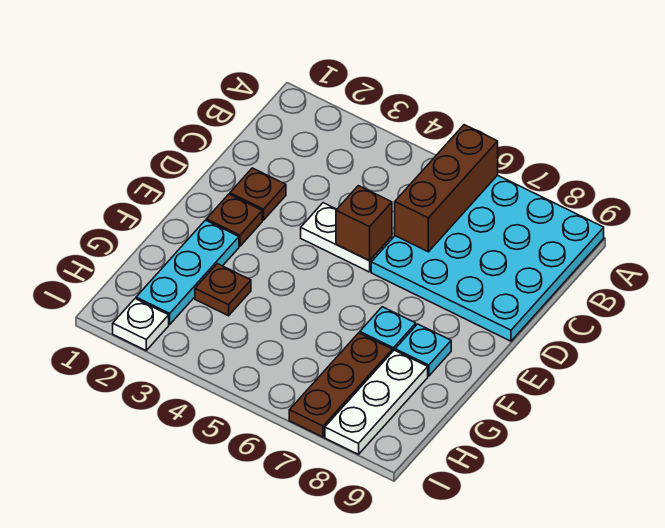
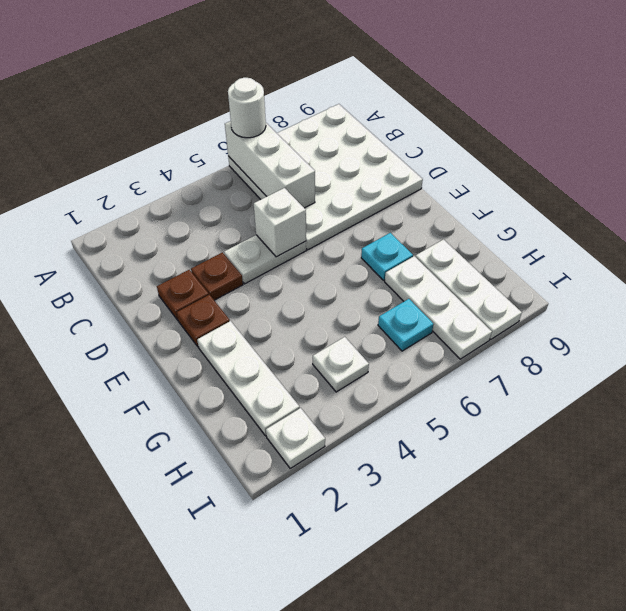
cyan plate A6:D9 level 1 -> white plate A6:D9 level 1
brown brick A6:C6 level 2 -> white brick A6:C6 level 2
none -> white round brick A6 level 3
brown brick D5 level 2 -> white brick D5 level 2
cyan plate F2:H2 level 1 -> white plate F2:H2 level 1
cyan plate F8 level 1 -> cyan plate H6 level 1
brown plate G3 level 1 -> brown plate D3 level 1
brown plate G7:I7 level 1 -> white plate G7:I7 level 1
none -> white plate H4 level 1

